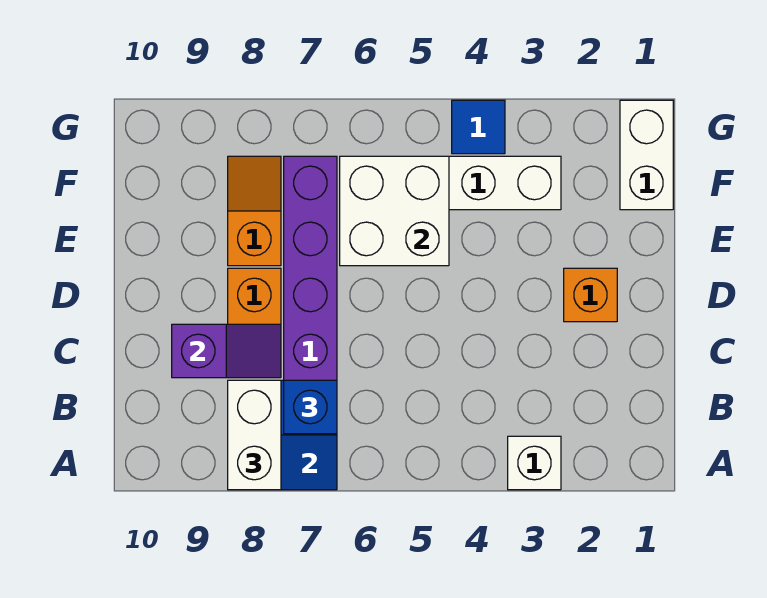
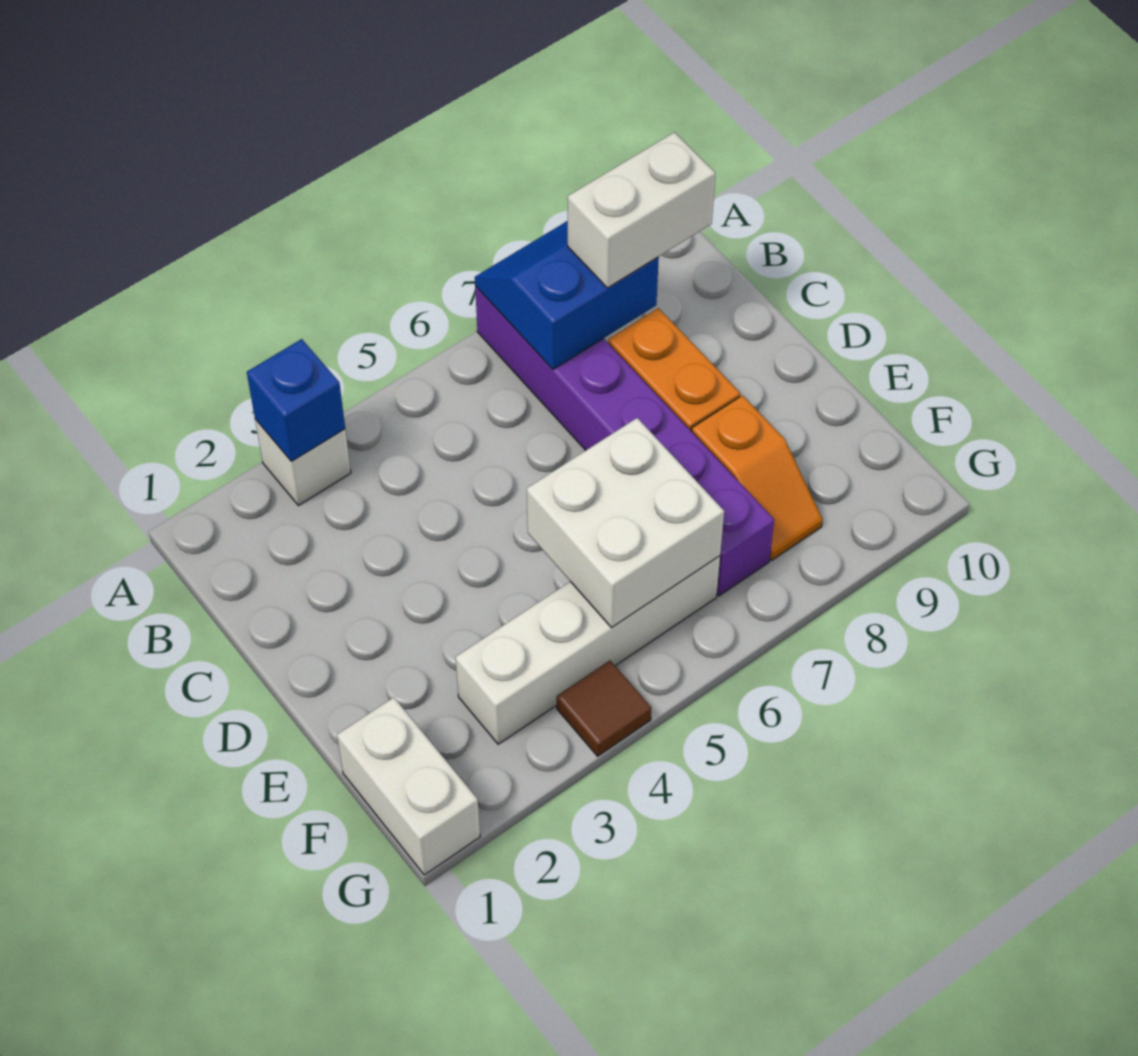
white brick A8:B8 level 3 -> white brick B8:B9 level 3
blue brick B7 level 3 -> blue brick A3 level 2
purple slope C8:C9 level 2 top 9 -> none
orange brick D2 level 1 -> none
blue tile G4 level 1 -> brown tile G4 level 1

